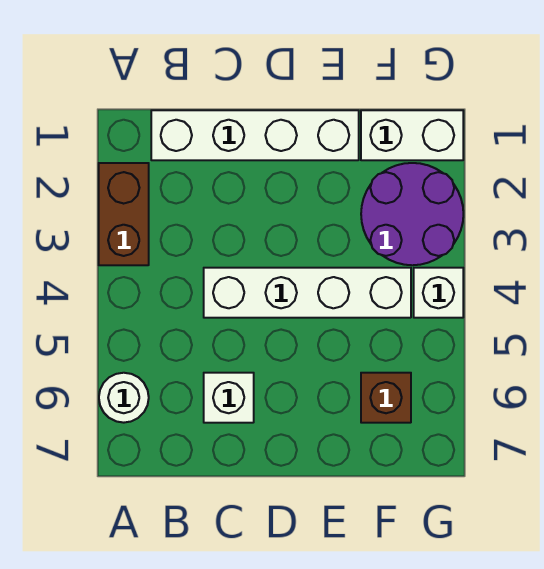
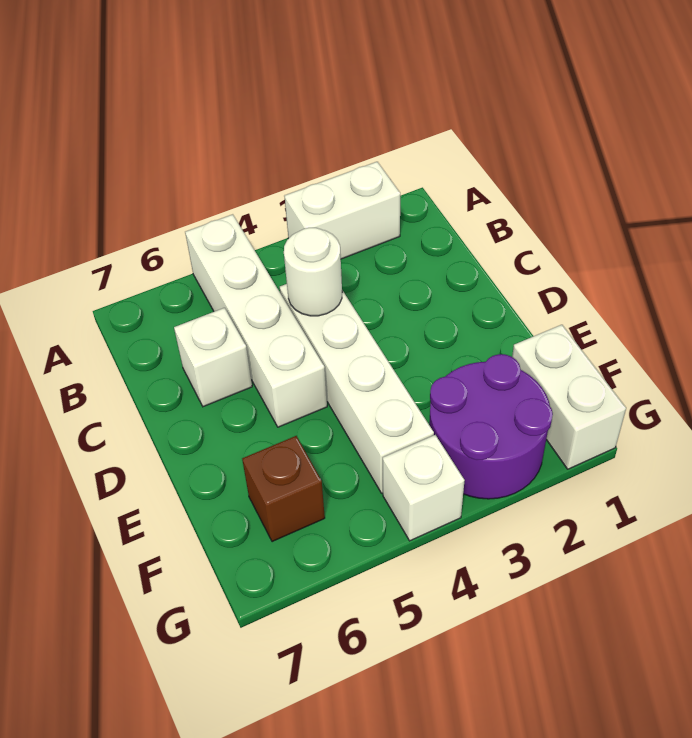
brown brick A2:A3 level 1 -> white brick A2:A3 level 1
white round brick A6 level 1 -> white round brick C4 level 2
white brick B1:E1 level 1 -> white brick A5:D5 level 1

